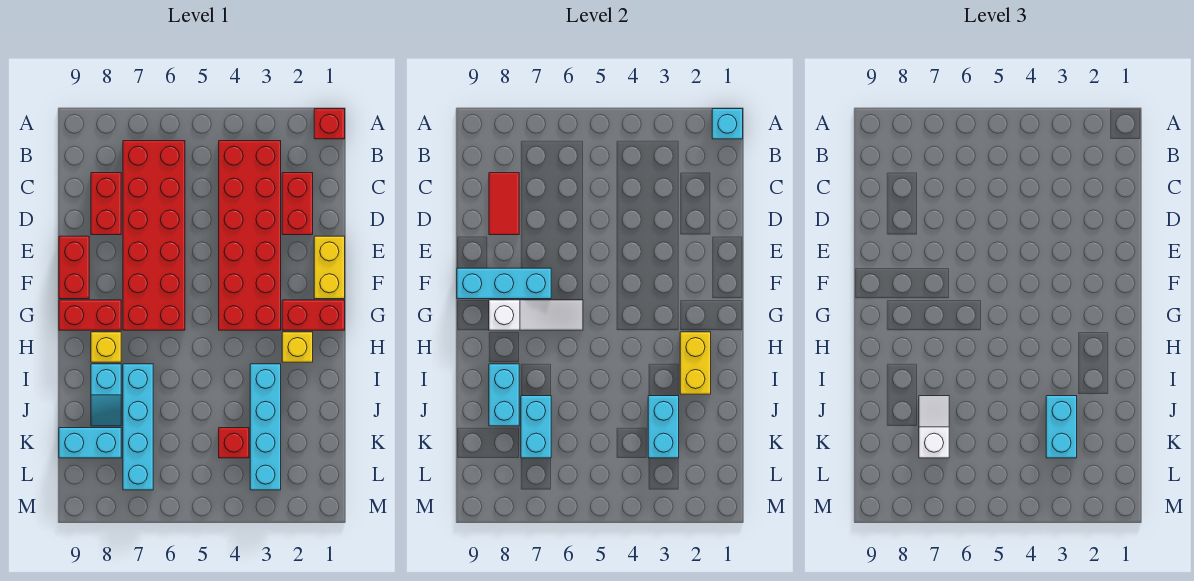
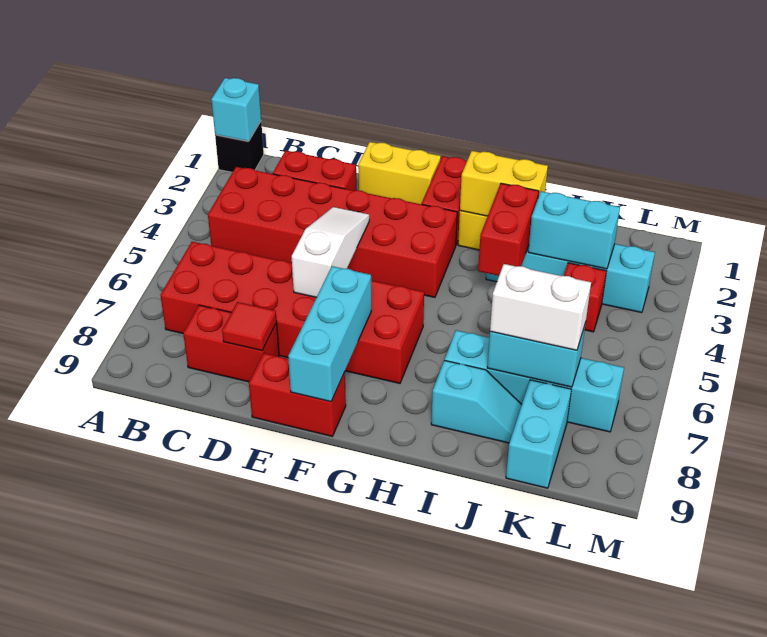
red brick A1 level 1 -> black brick A1 level 1
red tile C8:D8 level 2 -> red tile D8 level 2
white slope G6:G8 level 2 top 8 -> white slope E4:E6 level 2 top 6
red brick G8:G9 level 1 -> red brick I3:I4 level 2
yellow brick H8 level 1 -> none
cyan brick I8:J8 level 2 -> none
cyan brick J3:K3 level 3 -> none
white slope J7:K7 level 3 top K -> white brick J7:K7 level 3

